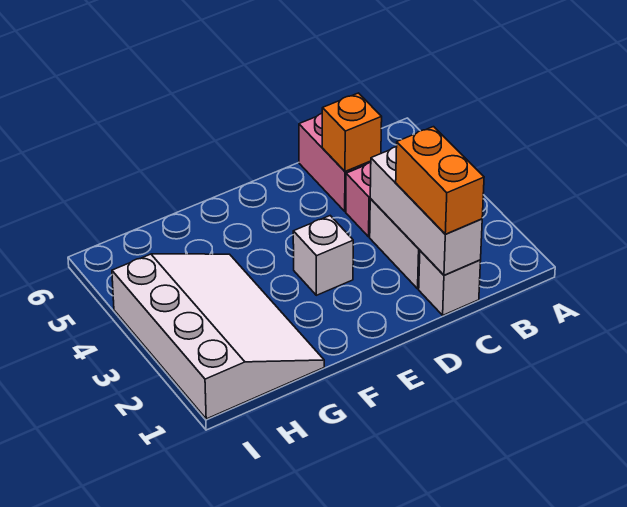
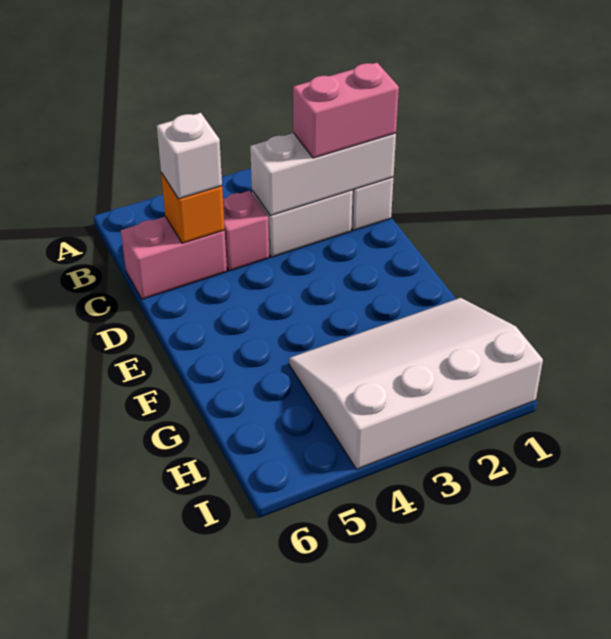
orange brick C1:C2 level 3 -> pink brick C1:C2 level 3
white brick E3 level 1 -> white brick C5 level 3

